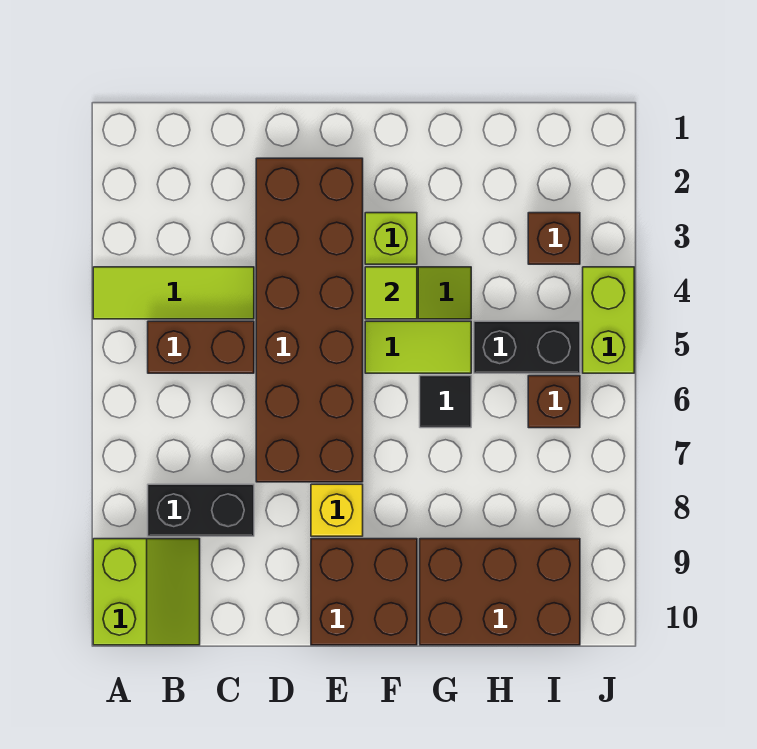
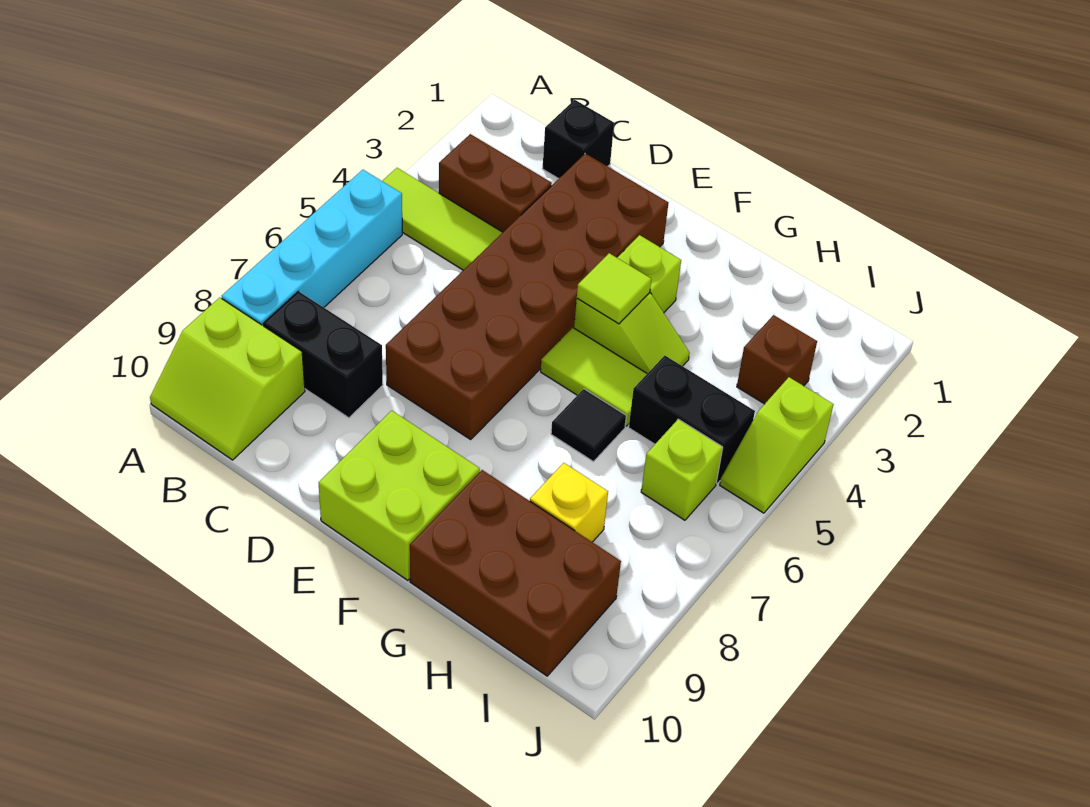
none -> cyan brick A5:A8 level 1
lime slope A9:B10 level 1 top A -> lime slope A9:B10 level 1 top 9
brown brick B5:C5 level 1 -> brown brick B3:C3 level 1
none -> black brick C1 level 1
yellow brick E8 level 1 -> yellow brick H8 level 1
brown brick E9:F10 level 1 -> lime brick E9:F10 level 1
brown brick I6 level 1 -> lime brick I6 level 1
lime brick J4:J5 level 1 -> lime slope J4:J5 level 1 top 4

